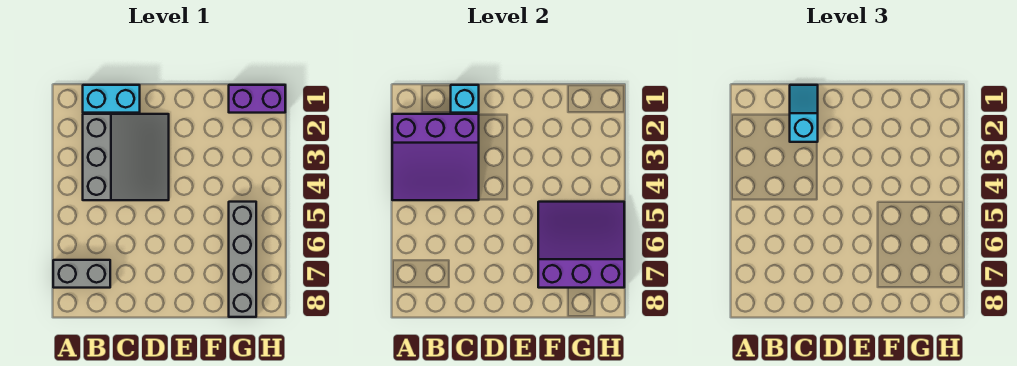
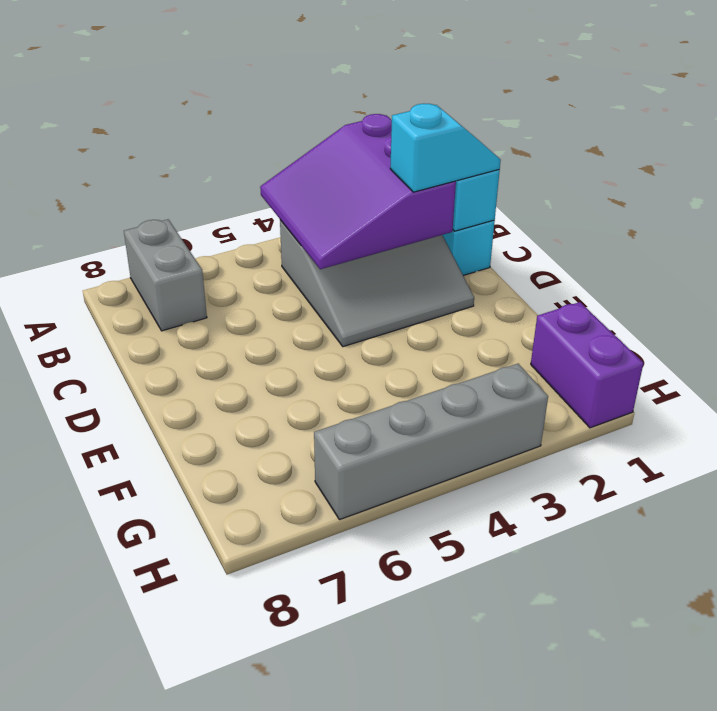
purple slope F5:H7 level 2 top 7 -> none
grey brick G5:G8 level 1 -> grey brick H3:H6 level 1

